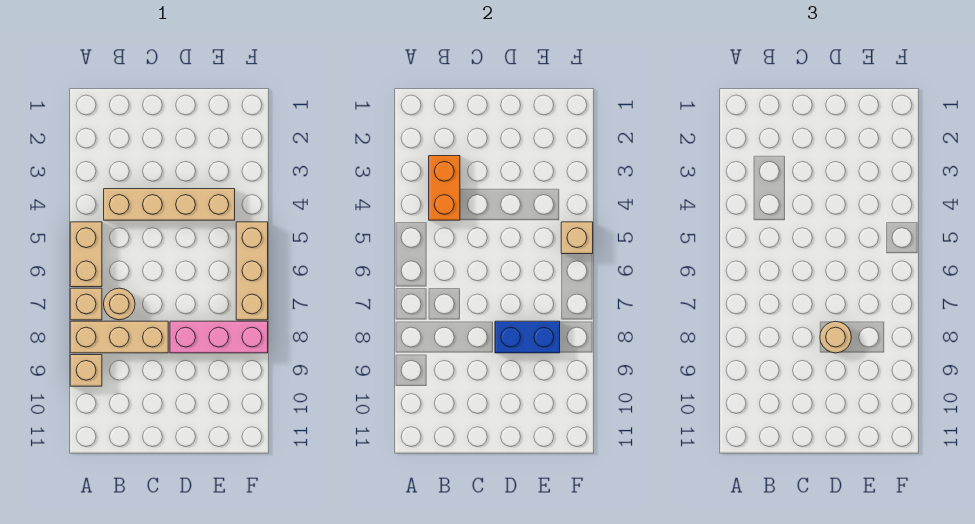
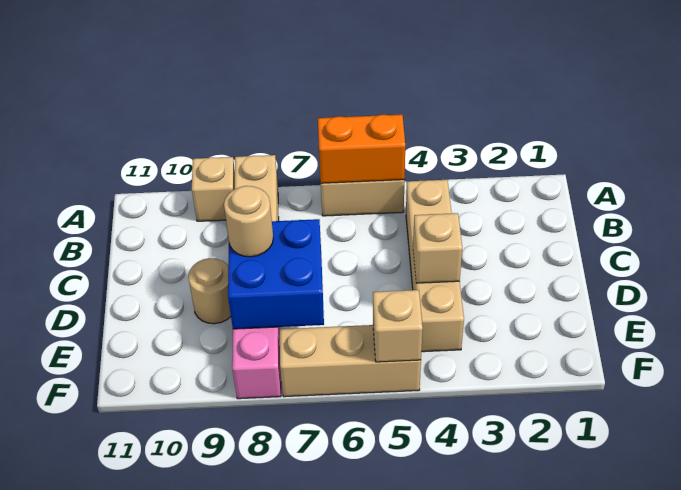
tan brick A7 level 1 -> tan brick D4 level 2
orange brick B3:B4 level 2 -> orange brick A5:A6 level 2
tan round brick B7 level 1 -> tan round brick D9 level 1
blue brick D8:E8 level 2 -> blue brick D7:E8 level 2

